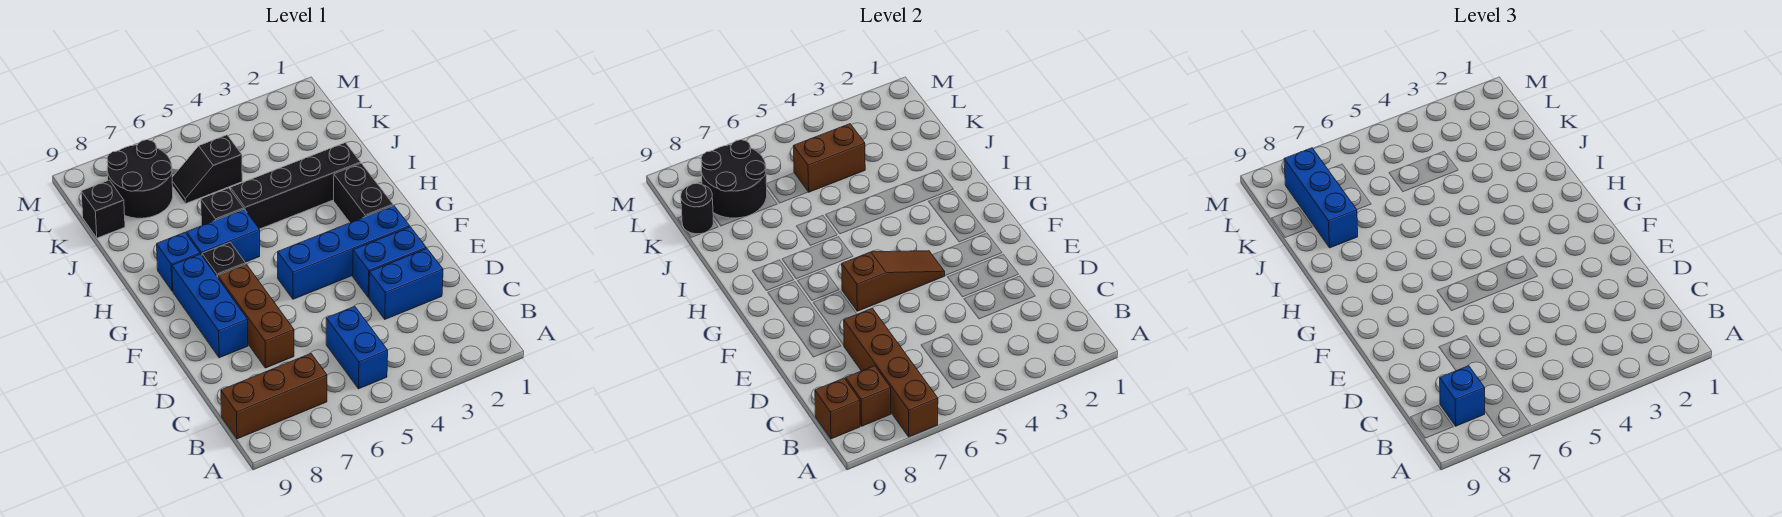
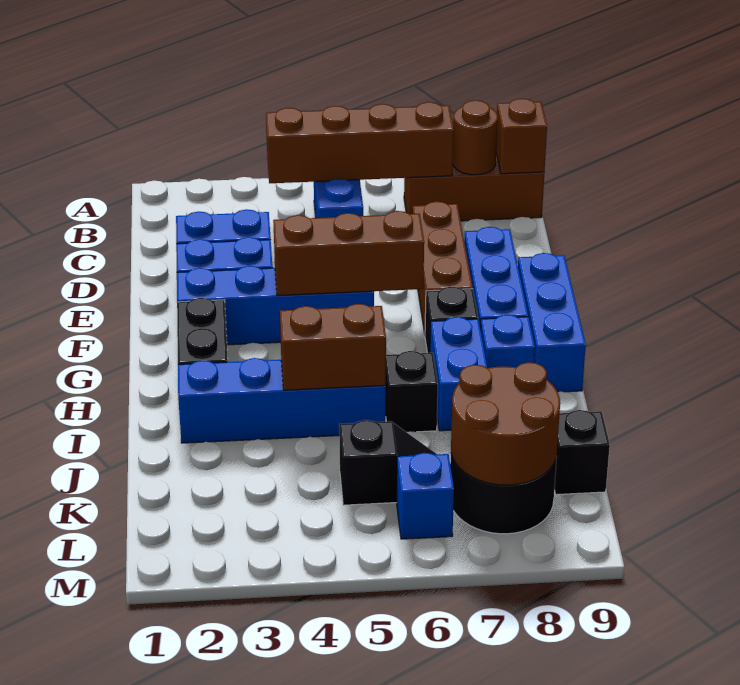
brown brick A7:D7 level 2 -> brown brick B4:B7 level 2
brown brick B8 level 2 -> brown round brick B8 level 2
blue brick B8 level 3 -> blue brick L6 level 1
brown slope F4:F6 level 2 top 6 -> brown brick F4:F6 level 2
blue brick H6:H7 level 1 -> blue brick H7:I7 level 1
black brick I2:I5 level 1 -> blue brick I2:I5 level 1
blue brick J8:L8 level 3 -> blue brick F9:H9 level 1
brown brick K4:K5 level 2 -> brown brick I4:I5 level 2
black round brick K7:L8 level 2 -> brown round brick K7:L8 level 2
black round brick K9 level 2 -> none

